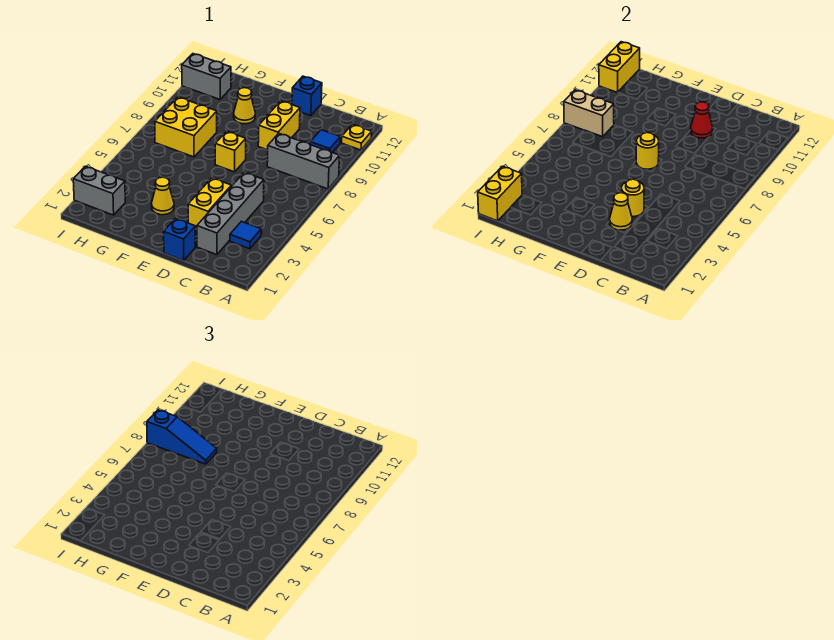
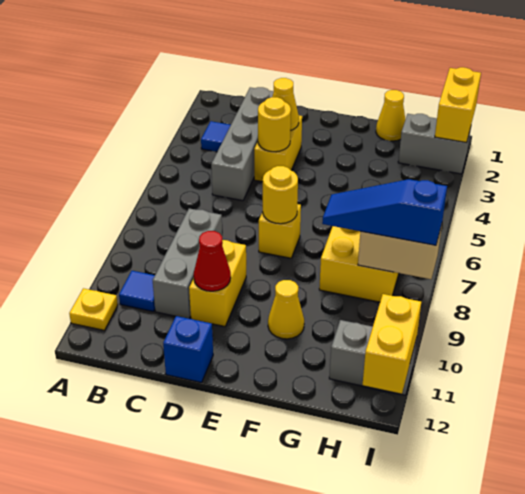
grey brick A8:C8 level 1 -> grey brick C8:C10 level 1
blue brick D1 level 1 -> none
yellow cone F3 level 1 -> yellow cone G1 level 1

